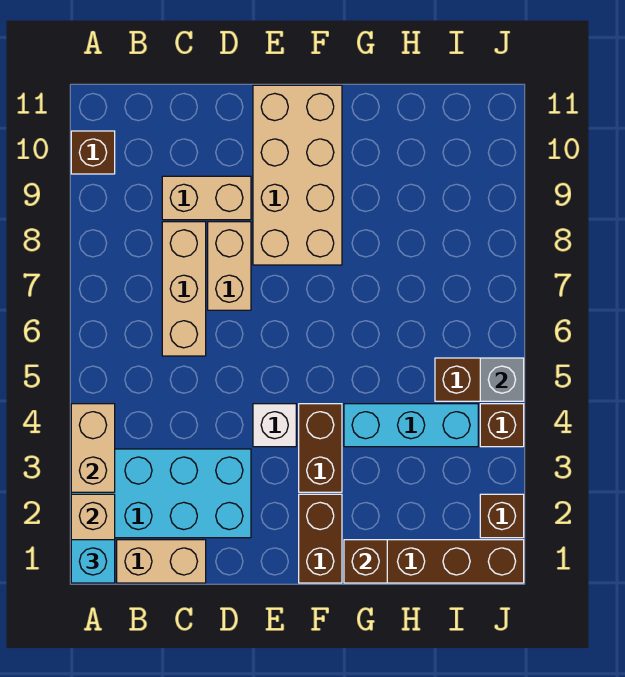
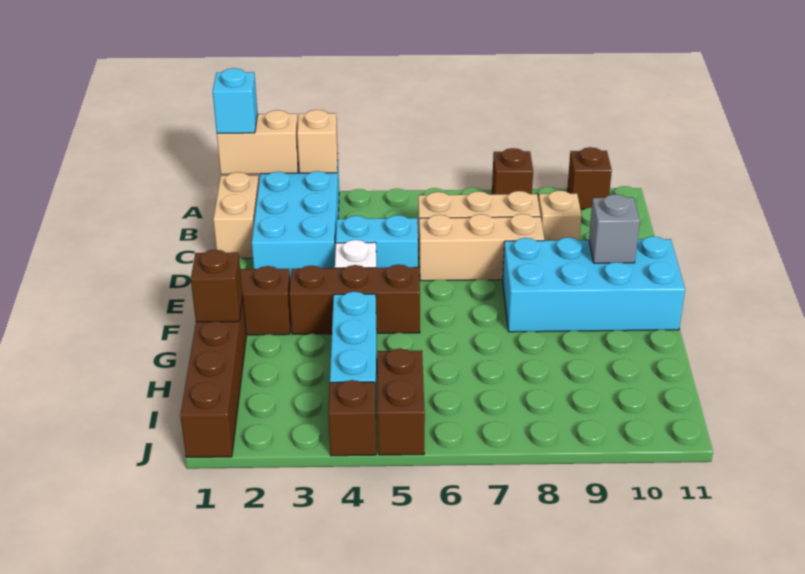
tan brick A3:A4 level 2 -> tan brick A3 level 2
tan brick C9:D9 level 1 -> tan brick C9 level 1
none -> cyan brick D4:D5 level 1
tan brick D7:D8 level 1 -> tan brick D6:D8 level 1
tan brick E8:F11 level 1 -> cyan brick E8:F11 level 1
brown brick F3:F4 level 1 -> brown brick F3:F5 level 1
brown brick J2 level 1 -> brown brick A8 level 1
grey brick J5 level 2 -> grey brick E10 level 2

